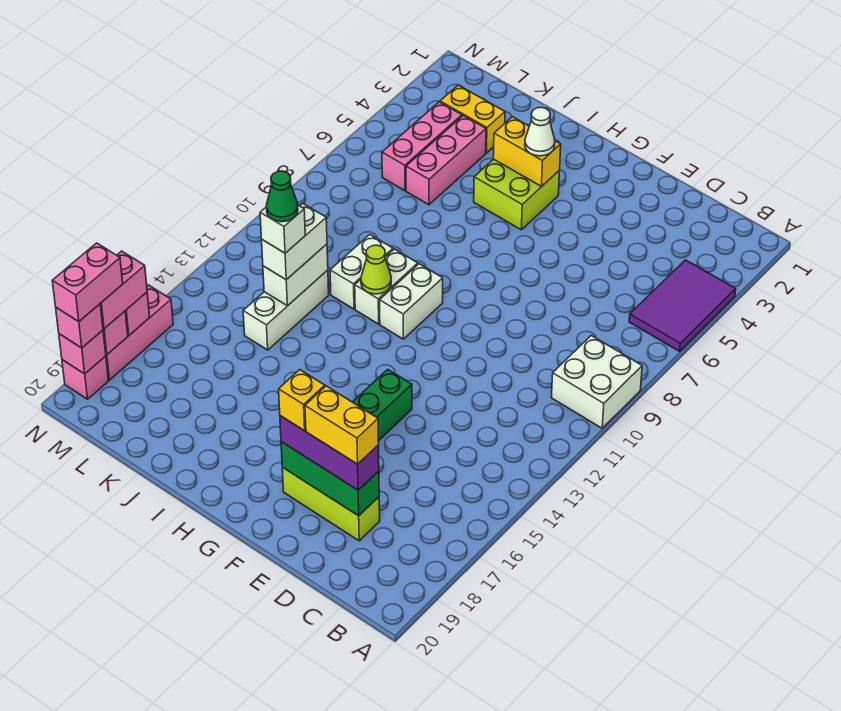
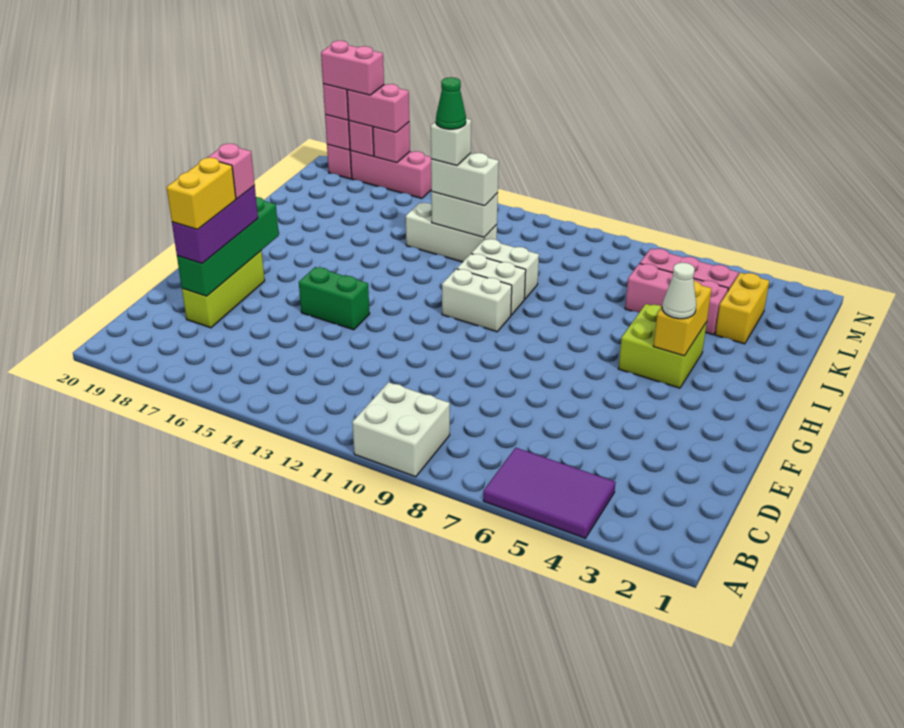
green brick D18:F18 level 2 -> green brick D18:G18 level 2
yellow brick F18 level 4 -> pink brick F18 level 4
lime cone I11 level 2 -> none

